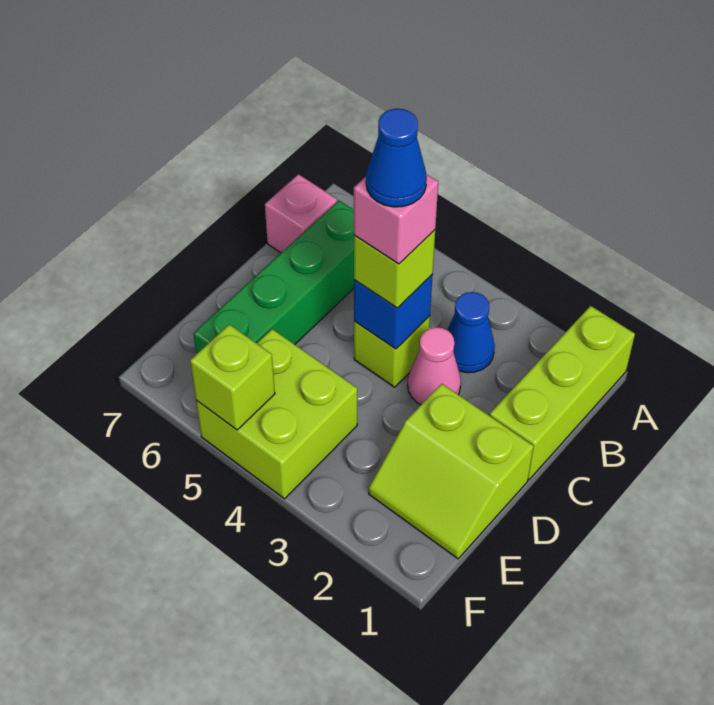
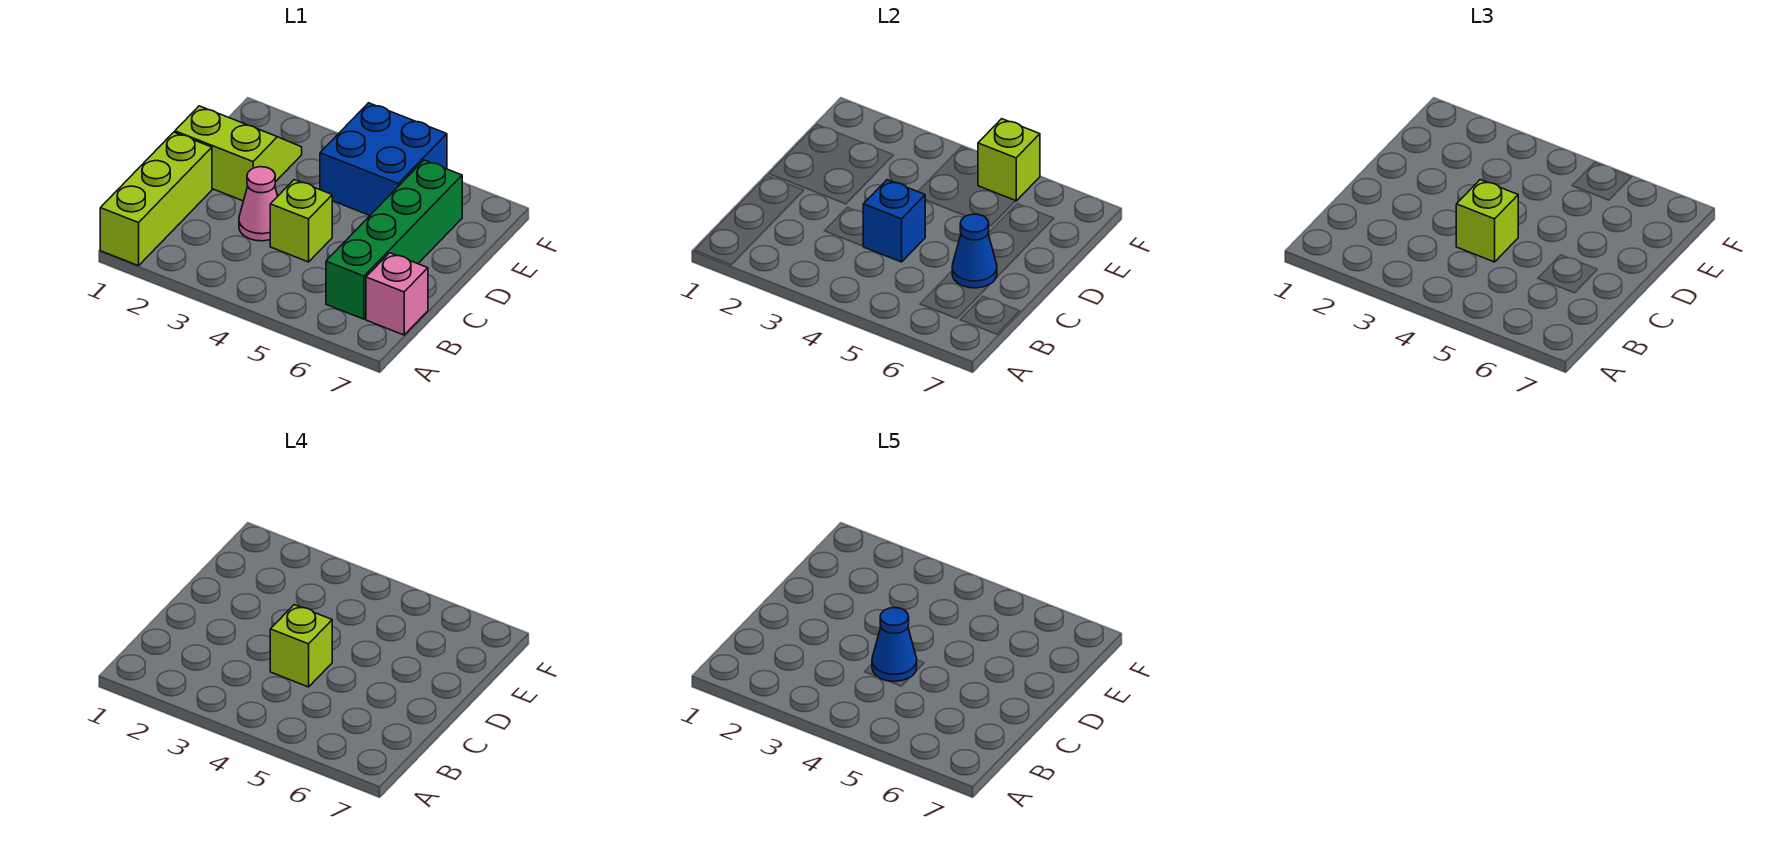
blue cone B3 level 1 -> blue cone C6 level 2
pink brick C4 level 4 -> lime brick C4 level 4
lime brick E4:F5 level 1 -> blue brick E4:F5 level 1

